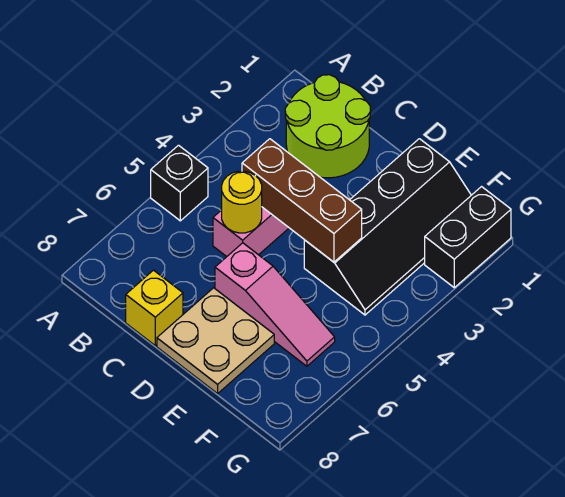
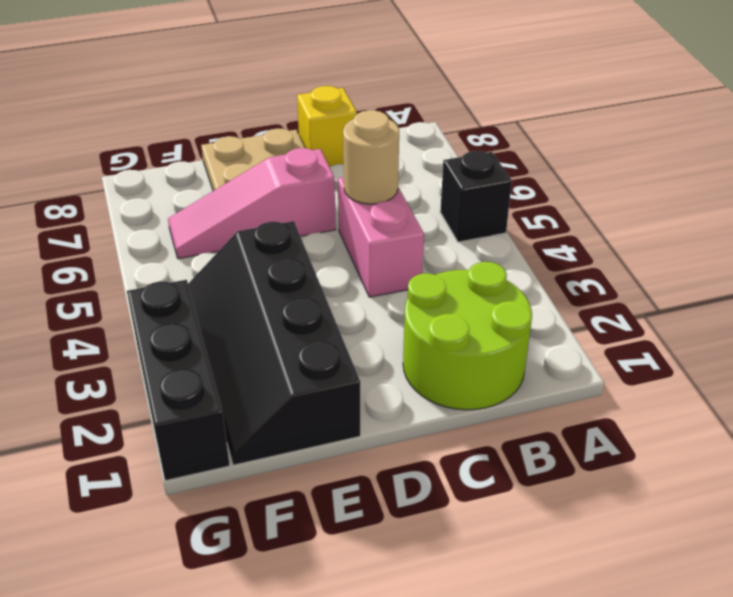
brown brick C4:E4 level 2 -> none
yellow round brick C5 level 2 -> tan round brick C5 level 2
black brick G1:G2 level 1 -> black brick G1:G3 level 1

